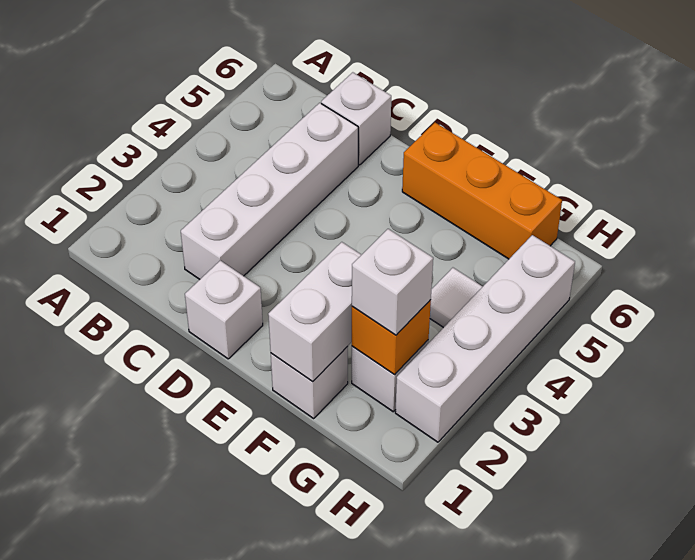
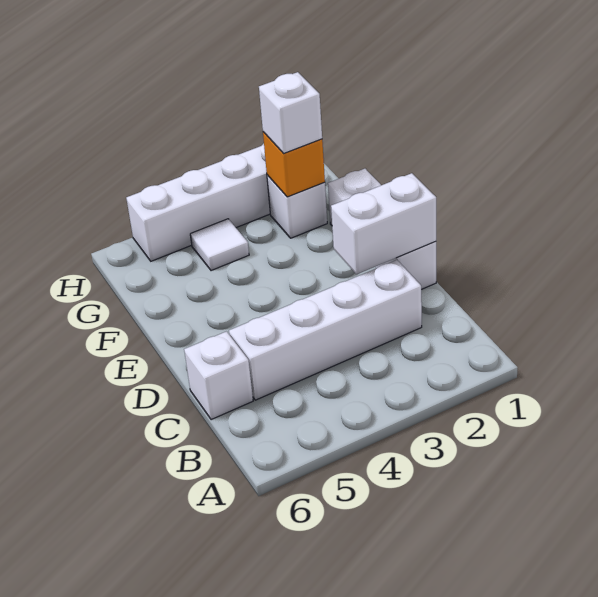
orange brick E6:G6 level 1 -> none
white brick F1:F2 level 2 -> white brick D1:D2 level 2

